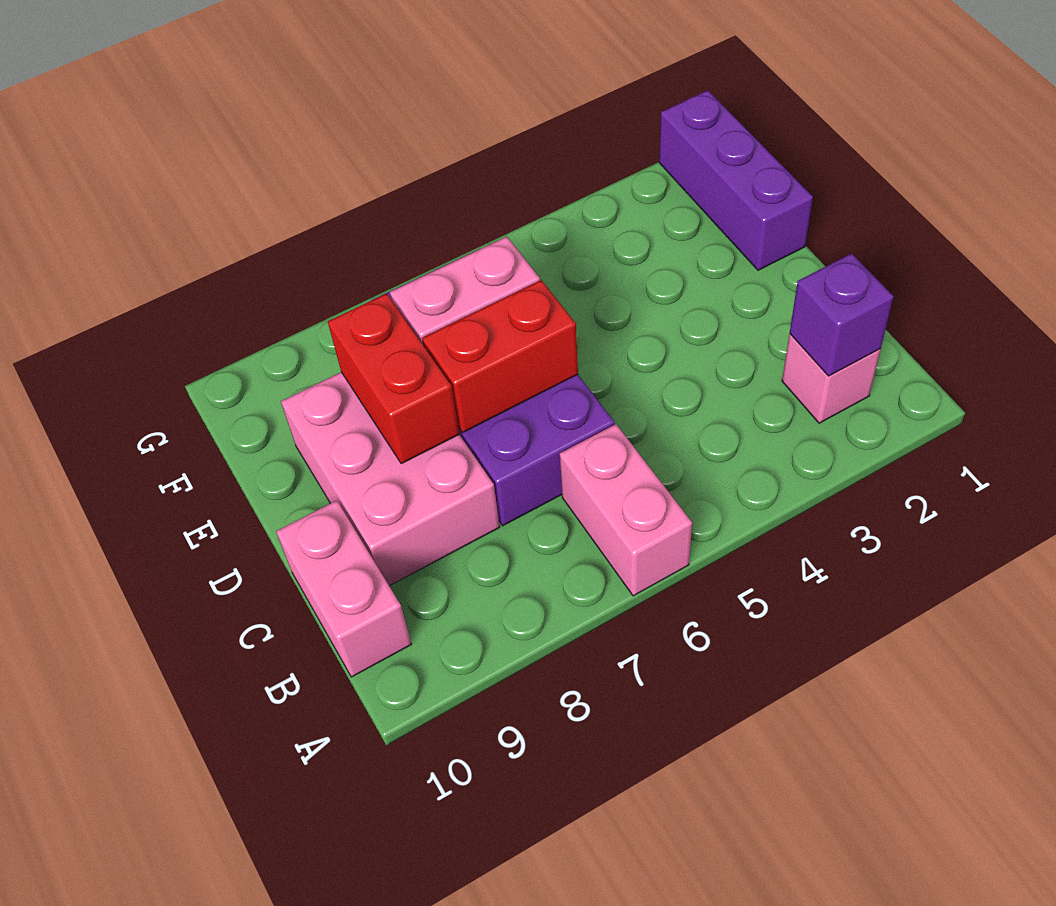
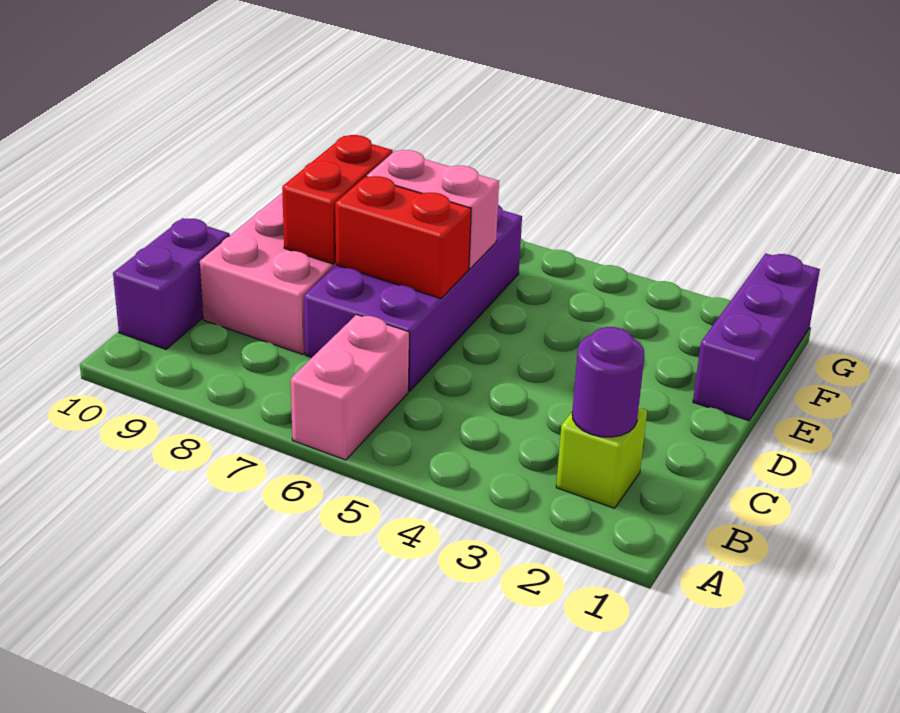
pink brick B2 level 1 -> lime brick B2 level 1
purple brick B2 level 2 -> purple round brick B2 level 2
pink brick B10:C10 level 1 -> purple brick B10:C10 level 1

